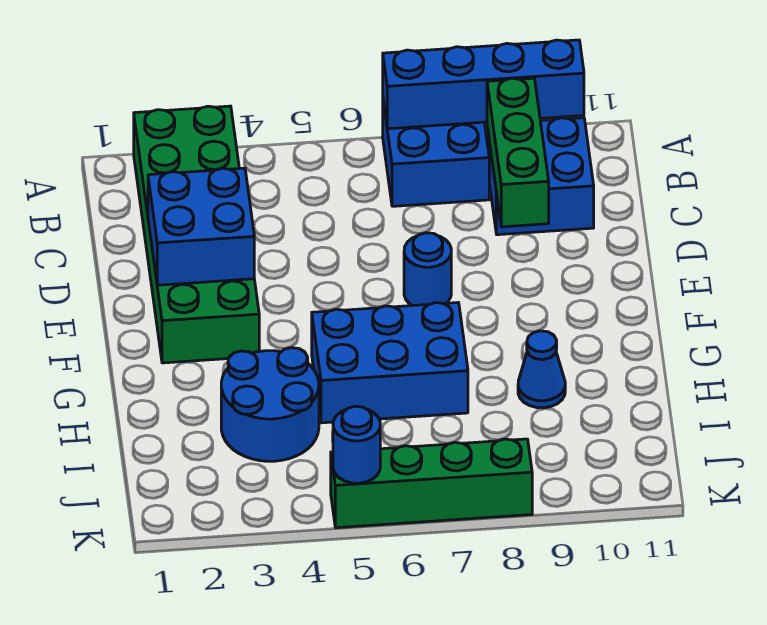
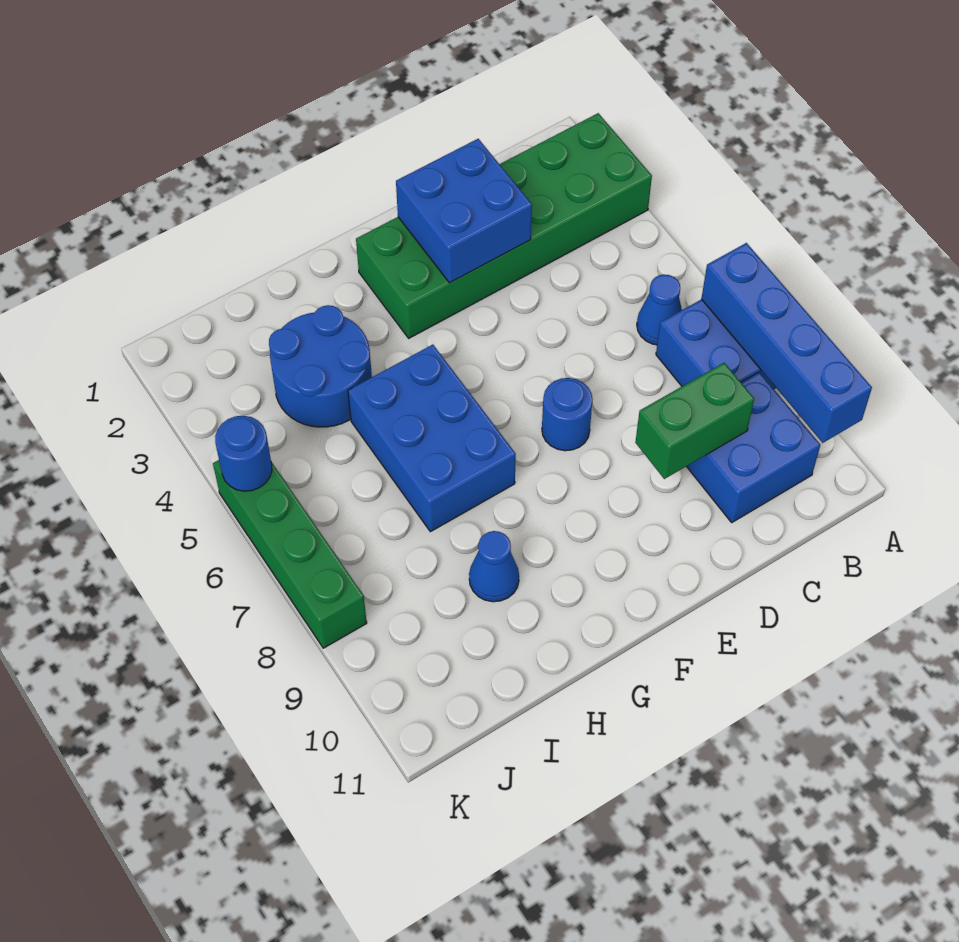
none -> blue cone B6 level 1
green brick B9:D9 level 2 -> green brick C9:D9 level 2

